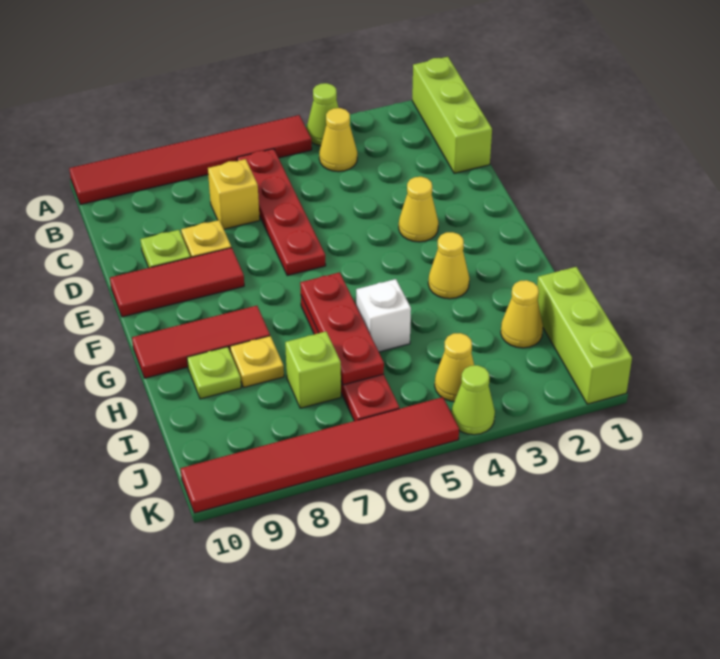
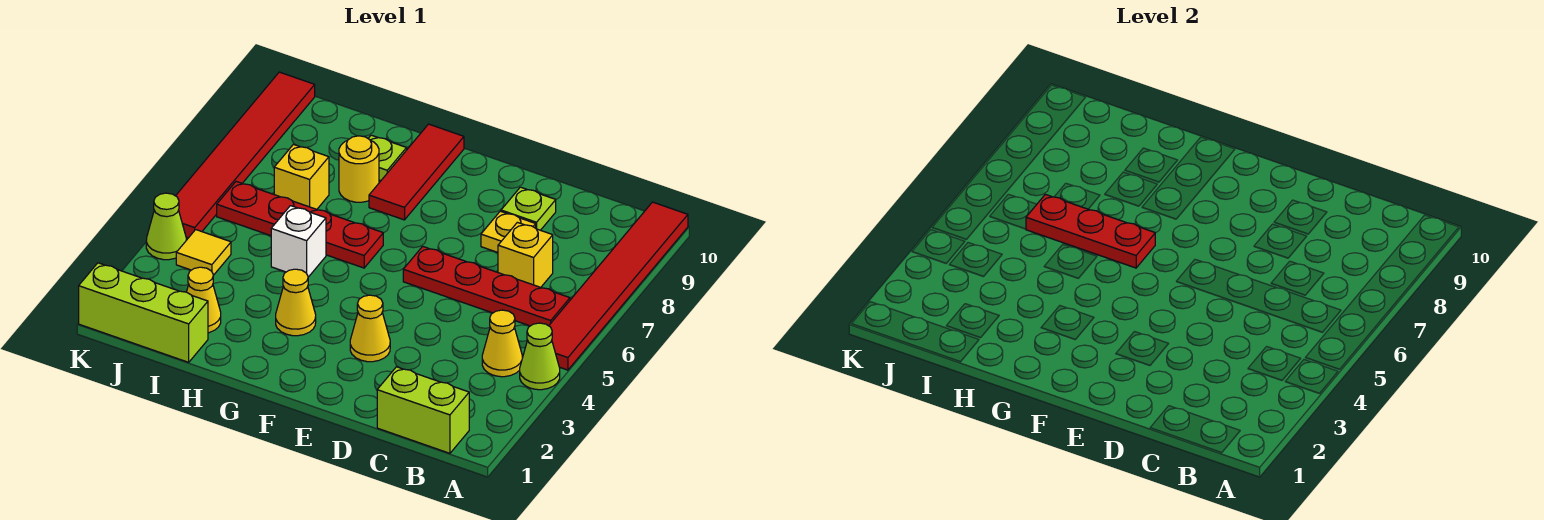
lime brick A1:C1 level 1 -> lime brick B1:C1 level 1
red tile E8:E10 level 1 -> none
yellow plate H8 level 1 -> yellow round brick H8 level 1
lime brick I7 level 1 -> yellow brick I7 level 1
yellow cone J4 level 1 -> yellow tile J4 level 1

